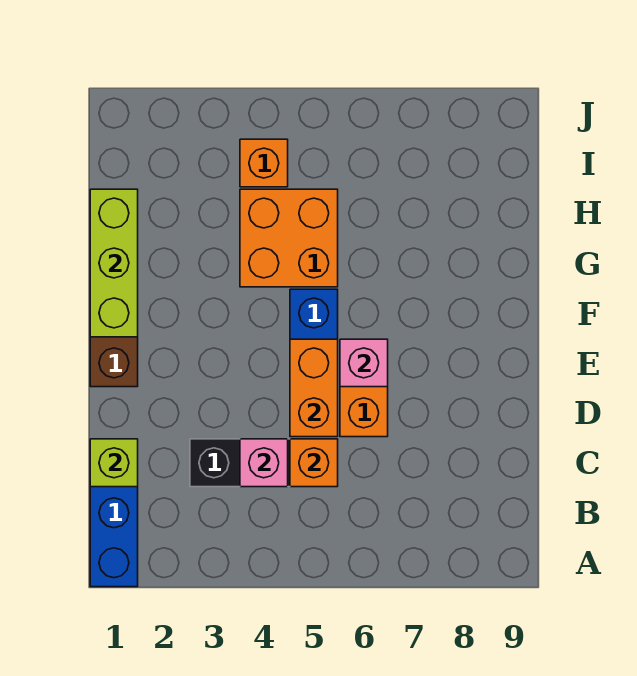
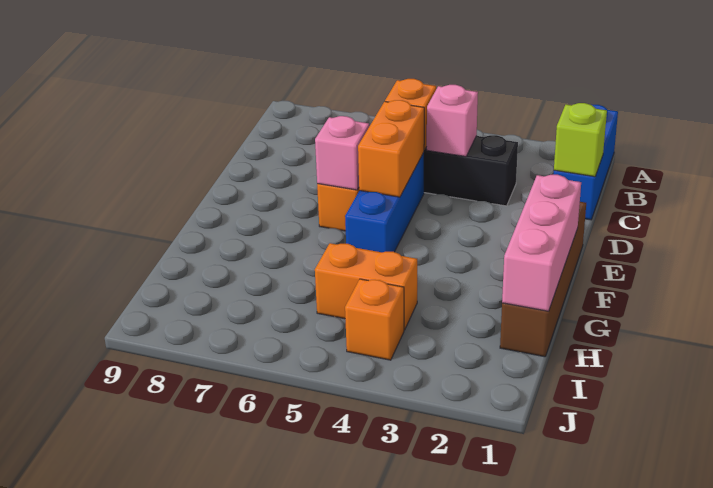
lime brick F1:H1 level 2 -> pink brick F1:H1 level 2
orange brick G4:H5 level 1 -> orange brick H4:H5 level 1

